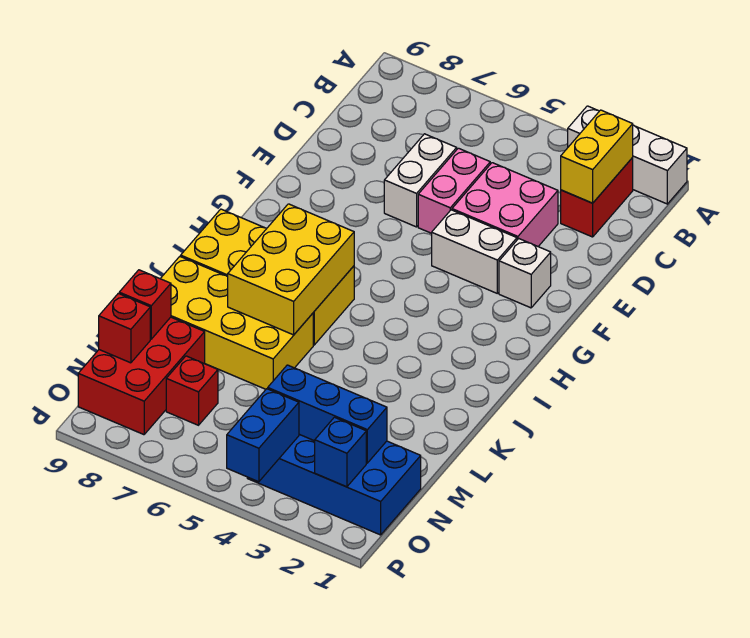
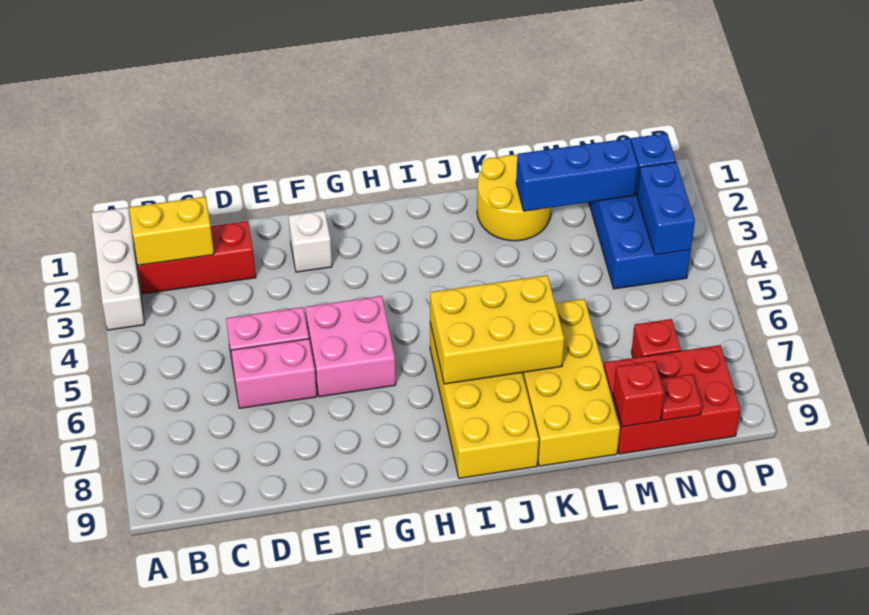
red brick B2:C2 level 1 -> red brick B2:D2 level 1
pink brick D3:E4 level 1 -> pink brick F5:G6 level 1
white brick D6:E6 level 1 -> pink brick D6:E6 level 1
white brick F3:F4 level 1 -> none
none -> yellow round brick K1:L2 level 1
blue brick N2:N4 level 2 -> blue brick L2:N2 level 2
red brick N9 level 2 -> red plate N9 level 2
blue brick O4:P4 level 2 -> blue brick O3:O4 level 2

